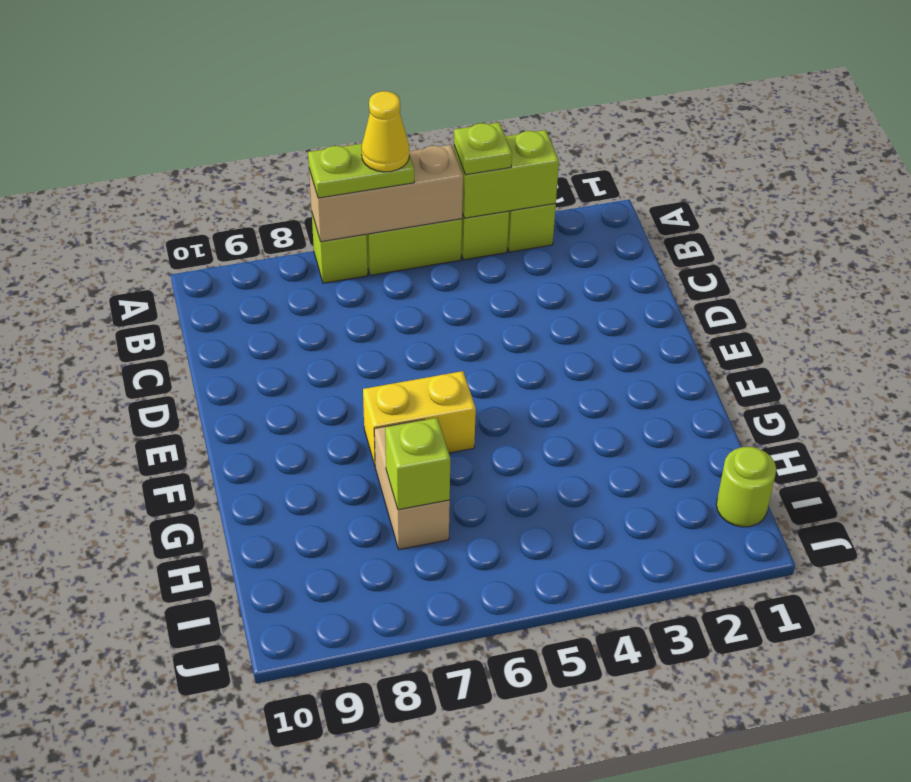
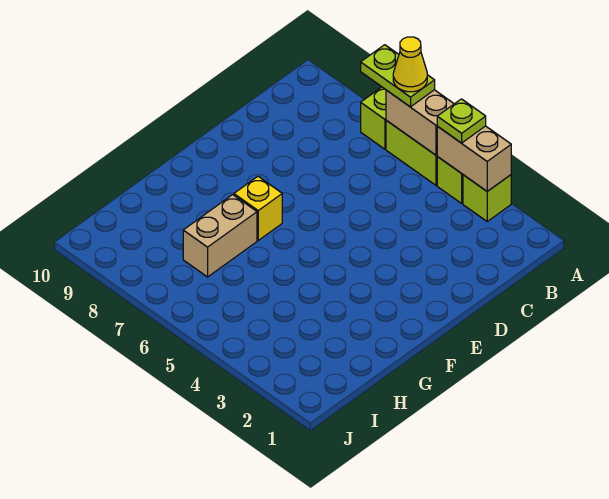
lime brick A3:A4 level 2 -> tan brick A3:A4 level 2
tan brick A5:A7 level 2 -> tan brick A5:A6 level 2
yellow brick F6:F7 level 1 -> yellow brick F7 level 1
lime brick H7 level 2 -> none
lime round brick I1 level 1 -> none

